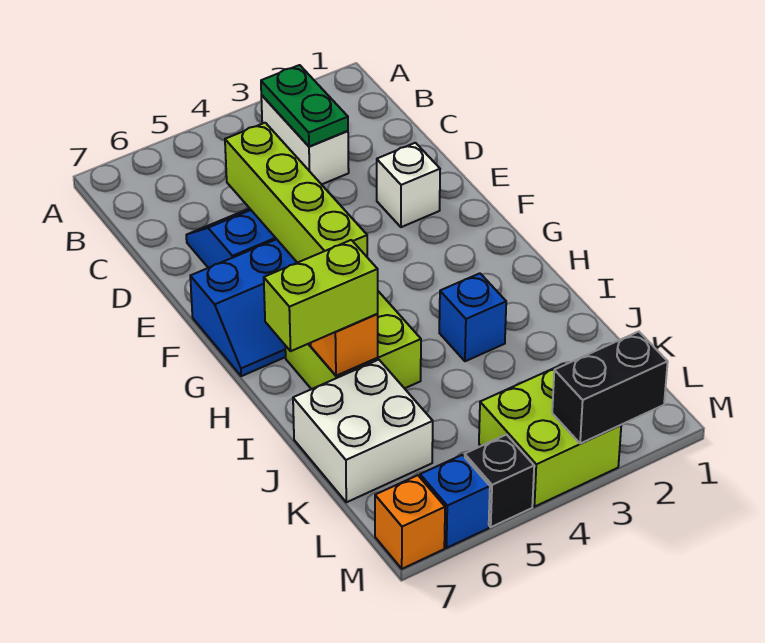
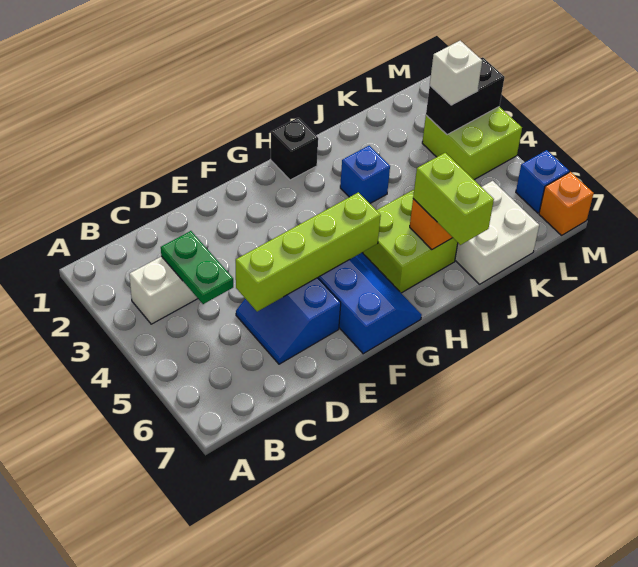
green plate B3:C3 level 2 -> green plate C3:C4 level 2
white brick E2 level 1 -> white brick L3 level 3
black brick M2:M3 level 2 -> black brick L3:M3 level 2
black brick M5 level 1 -> black brick H1 level 1

